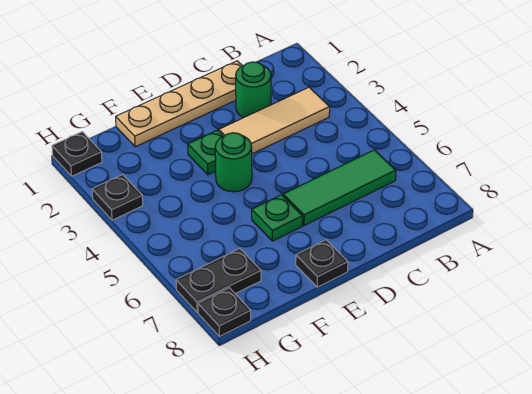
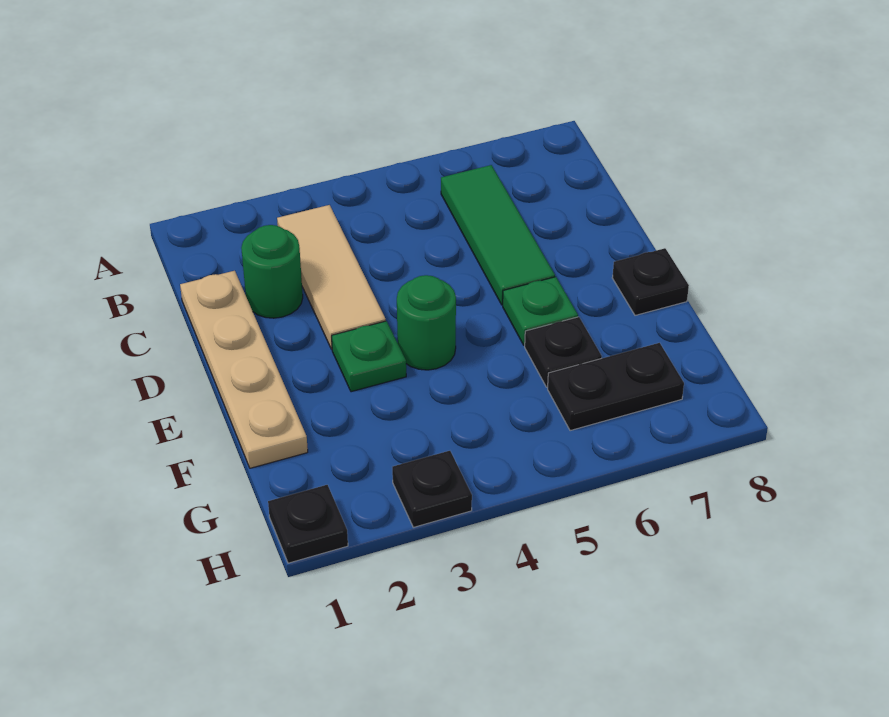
black plate G7:H7 level 1 -> black plate G6:G7 level 1
black plate H8 level 1 -> black plate F6 level 1

